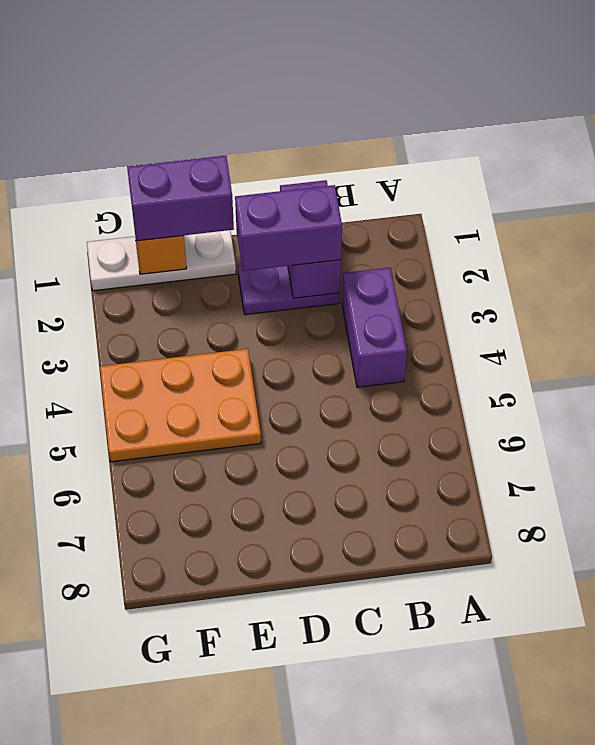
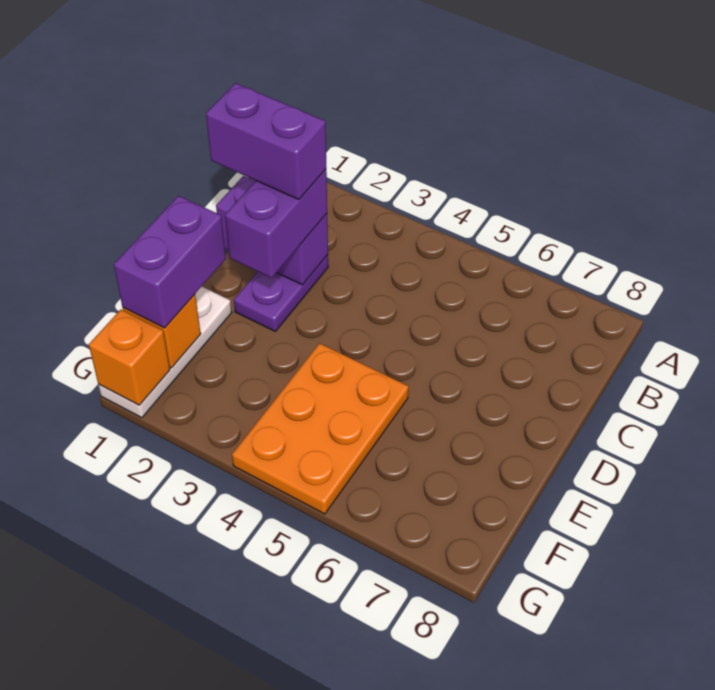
purple brick B3:B4 level 1 -> purple brick C1:C2 level 4
none -> orange brick G1 level 2

